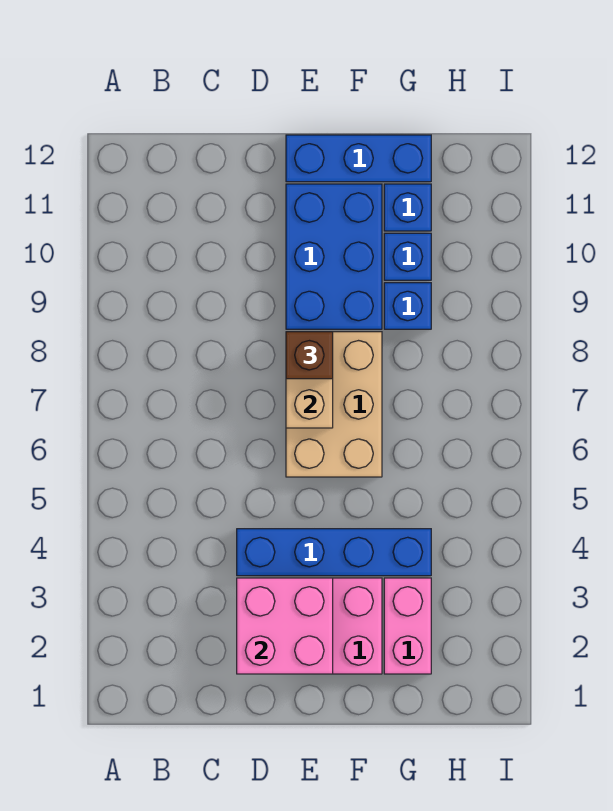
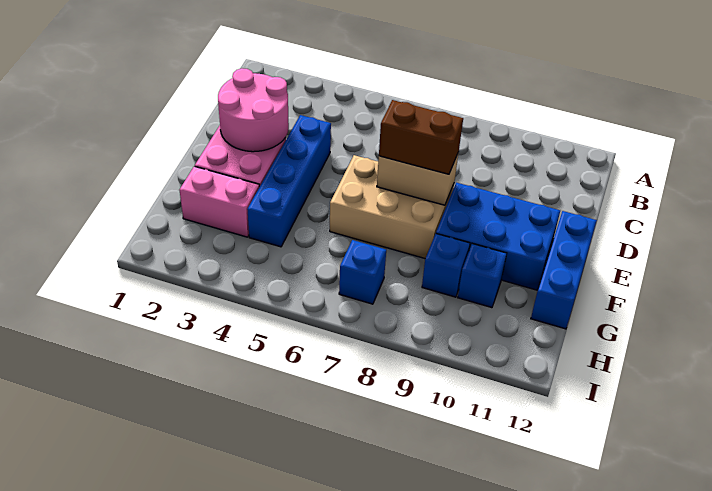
pink brick D2:E3 level 2 -> pink round brick D2:E3 level 2
brown brick E8 level 3 -> brown brick E7:E8 level 3
blue brick G11 level 1 -> blue brick H7 level 1

